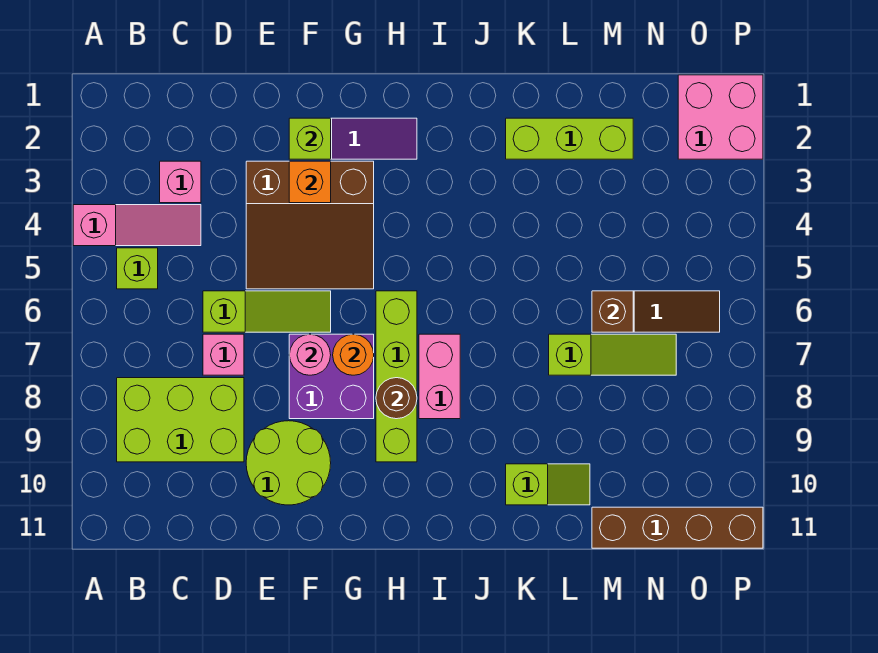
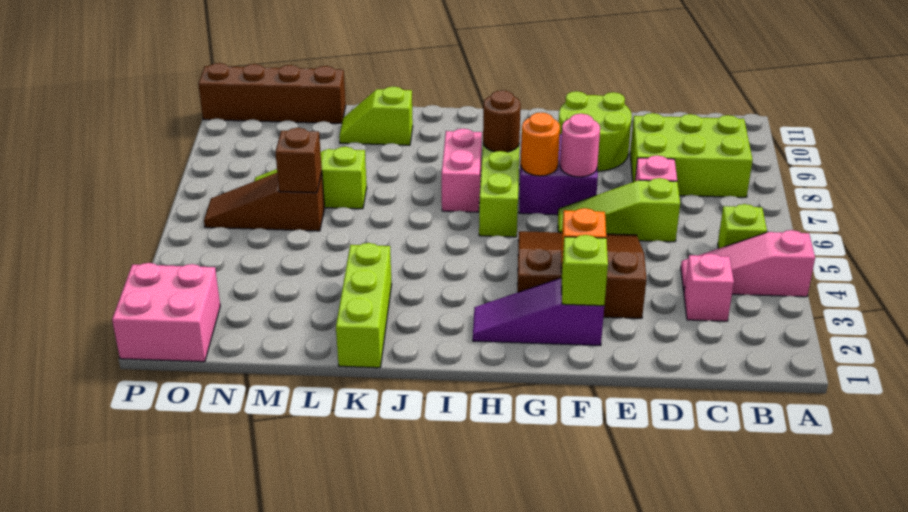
lime brick K2:M2 level 1 -> lime brick K1:K3 level 1

